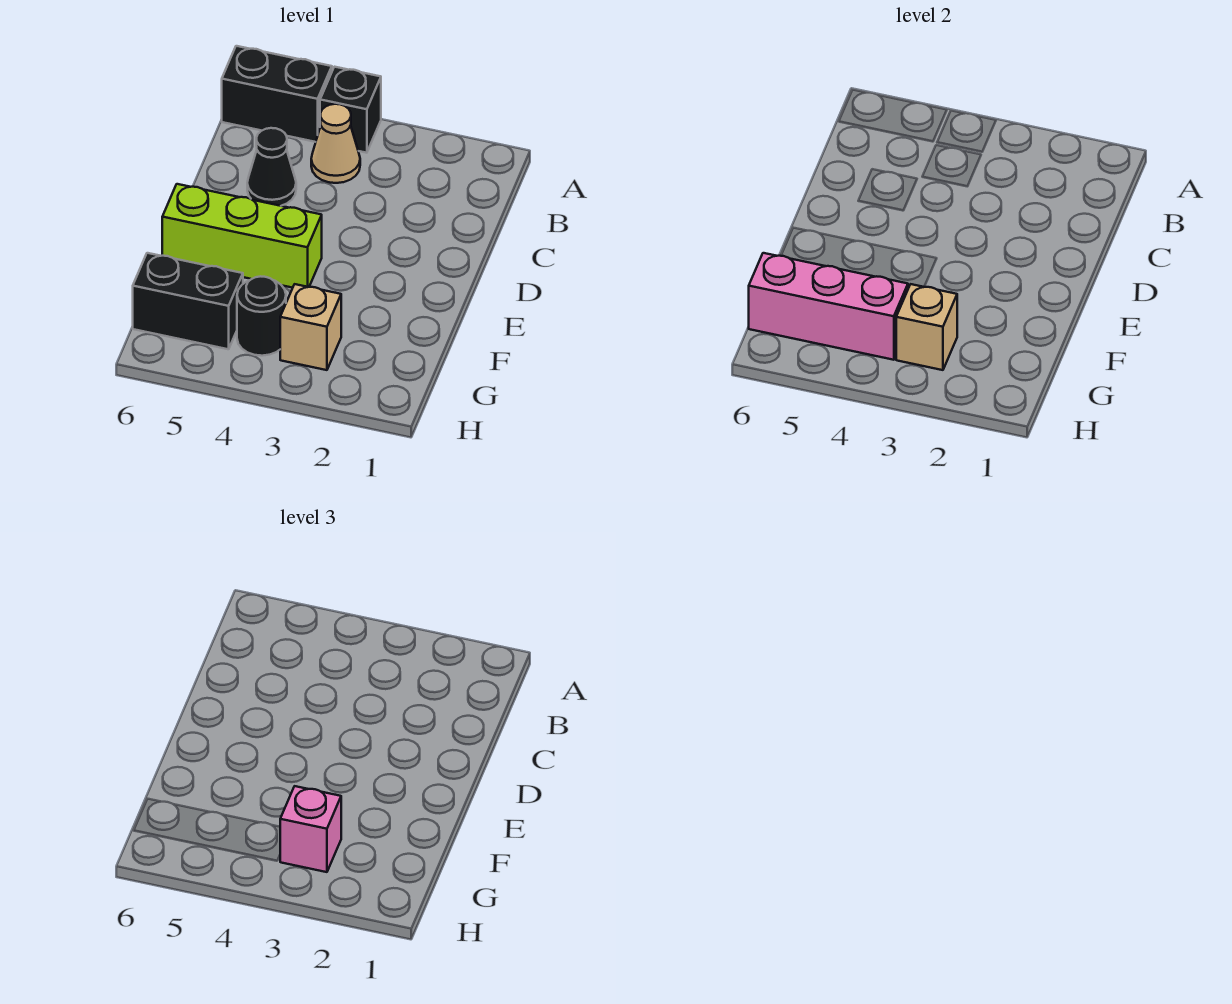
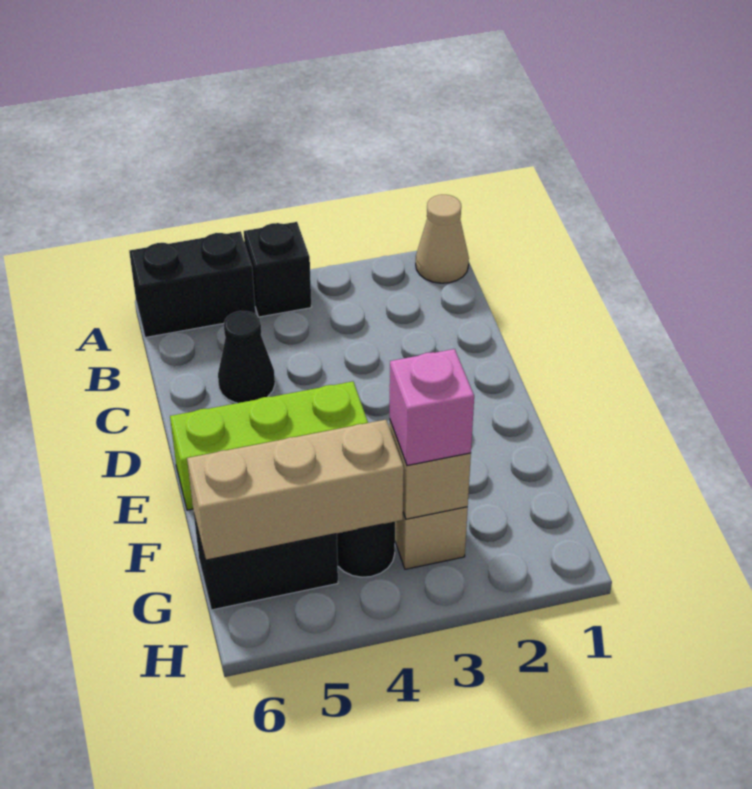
tan cone B4 level 1 -> tan cone A1 level 1
pink brick G4:G6 level 2 -> tan brick G4:G6 level 2

